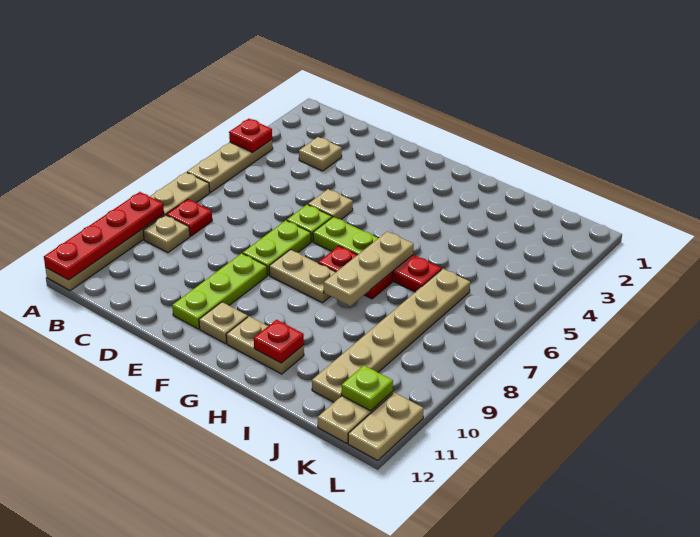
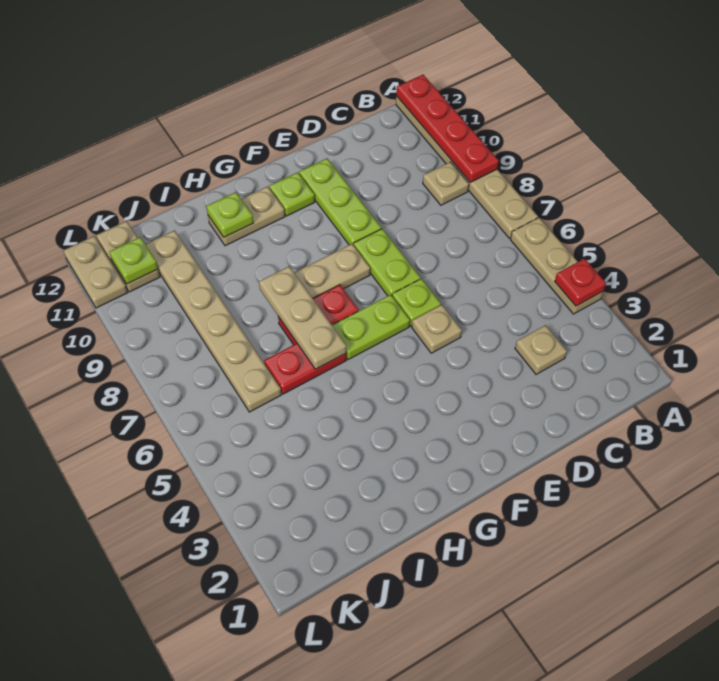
red plate B8 level 1 -> none
tan plate F11 level 1 -> lime plate F11 level 1
red plate H11 level 2 -> lime plate H11 level 2

